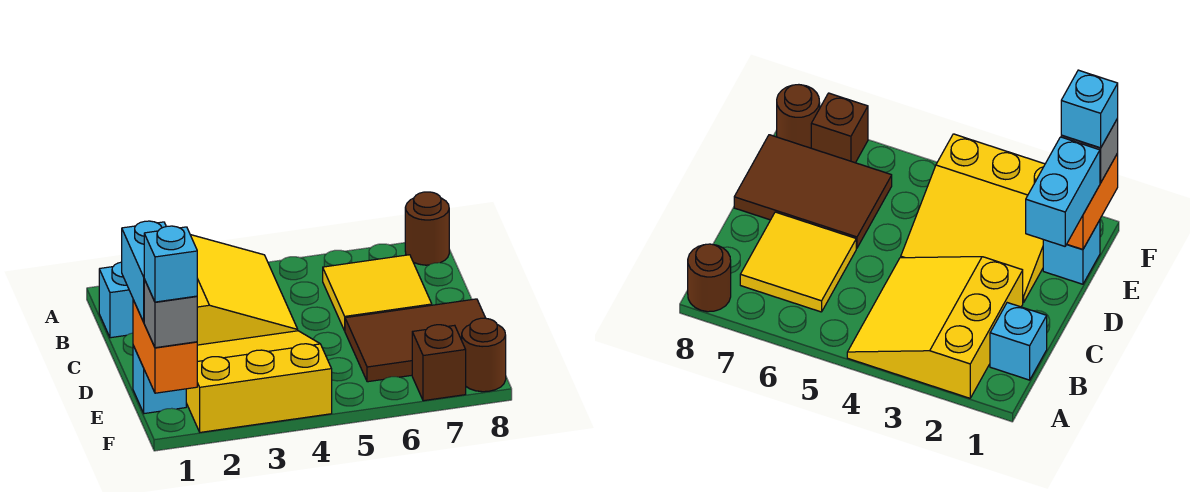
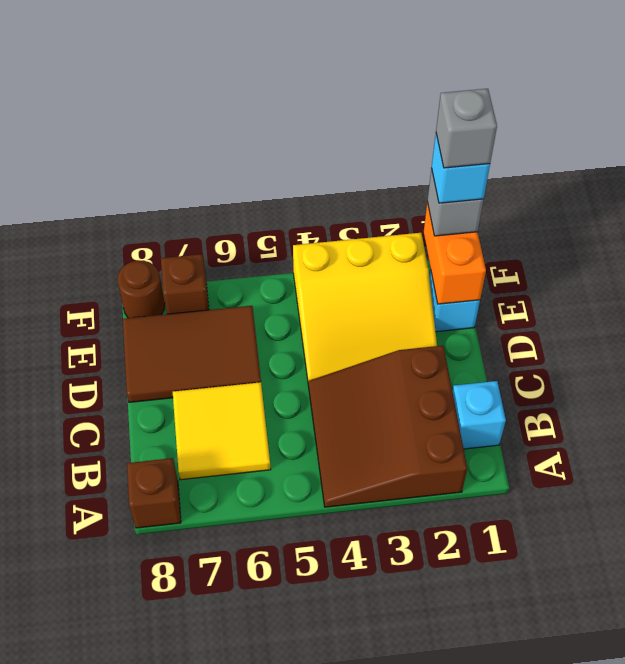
yellow slope A2:C4 level 1 top 2 -> brown slope A2:C4 level 1 top 2
brown round brick A8 level 1 -> brown brick A8 level 1
cyan brick D1:E1 level 3 -> none
none -> grey brick F1 level 5

